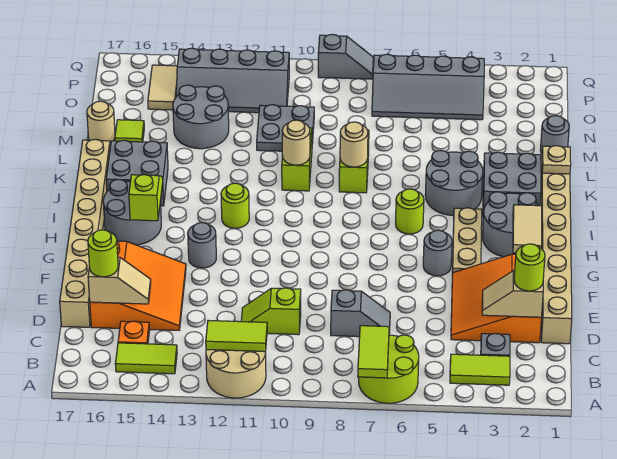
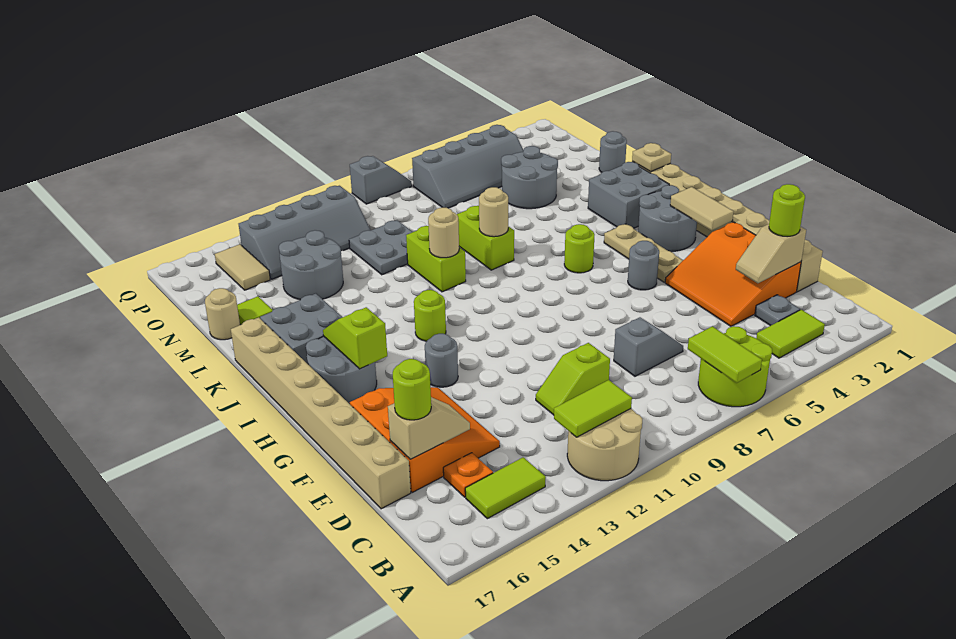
grey round brick J4:K5 level 1 -> grey round brick M4:N5 level 1

